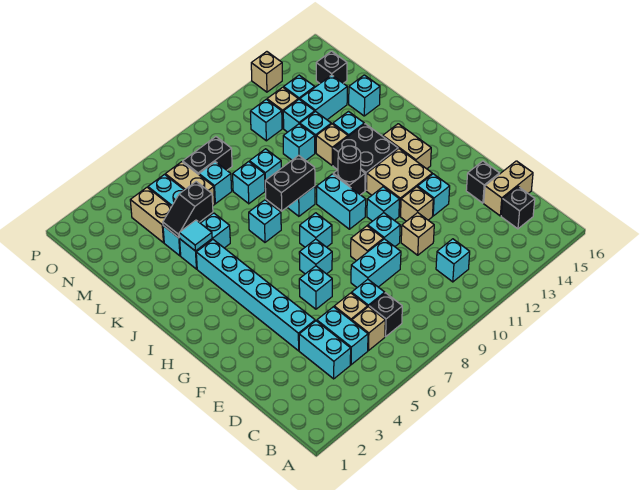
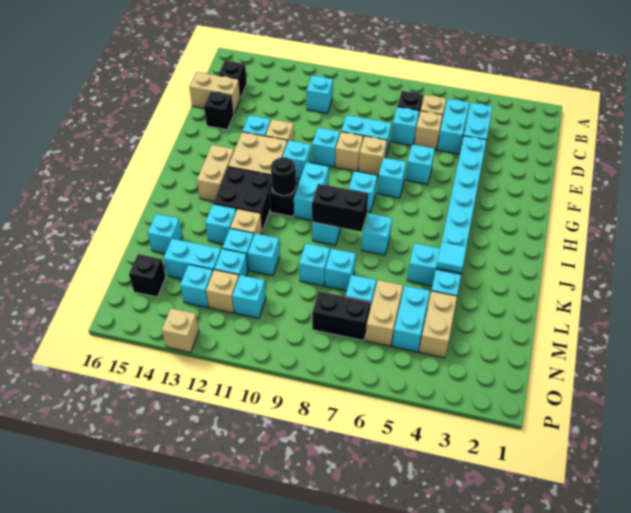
tan brick E11 level 1 -> tan brick F8 level 1
black slope L4:L5 level 2 top 5 -> none

